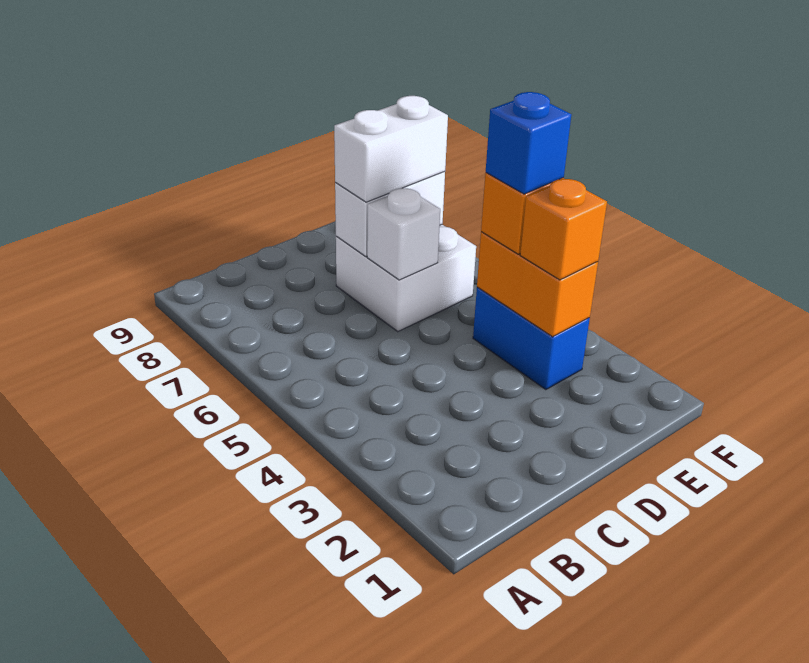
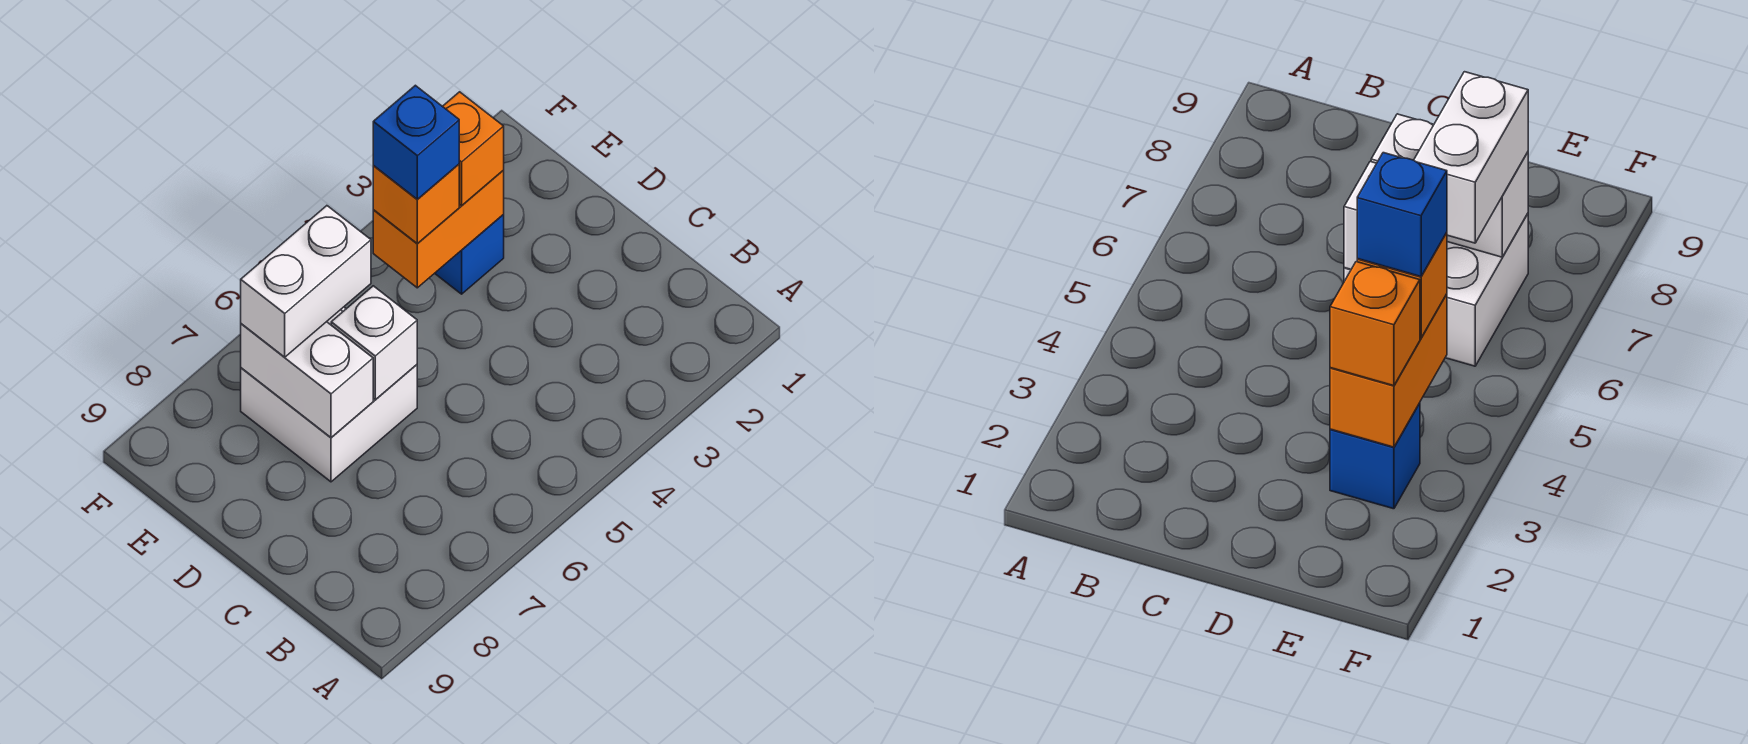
white brick D7:E7 level 3 -> white brick E6:E7 level 3
blue brick E3:E4 level 1 -> blue brick E3 level 1

